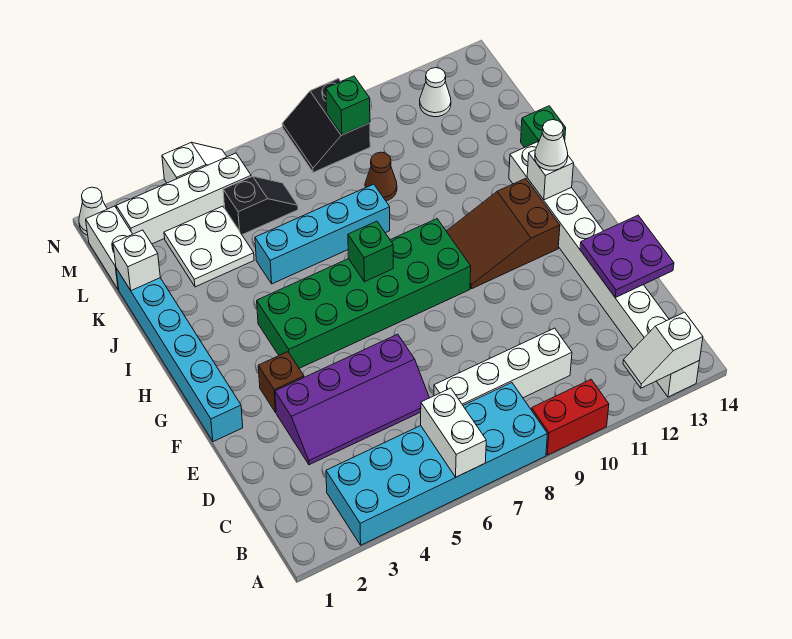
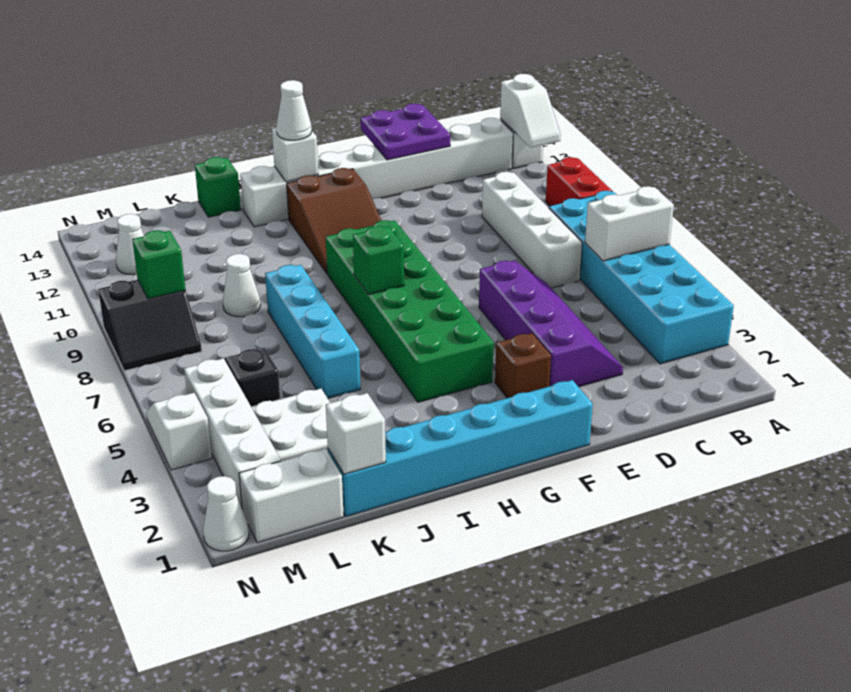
brown cone K9 level 1 -> white cone K9 level 1

